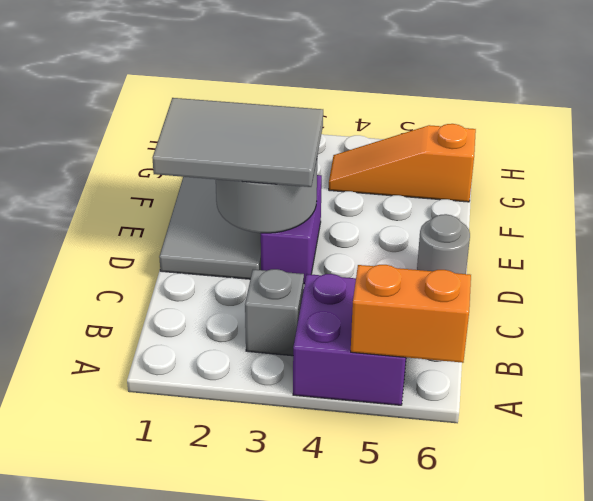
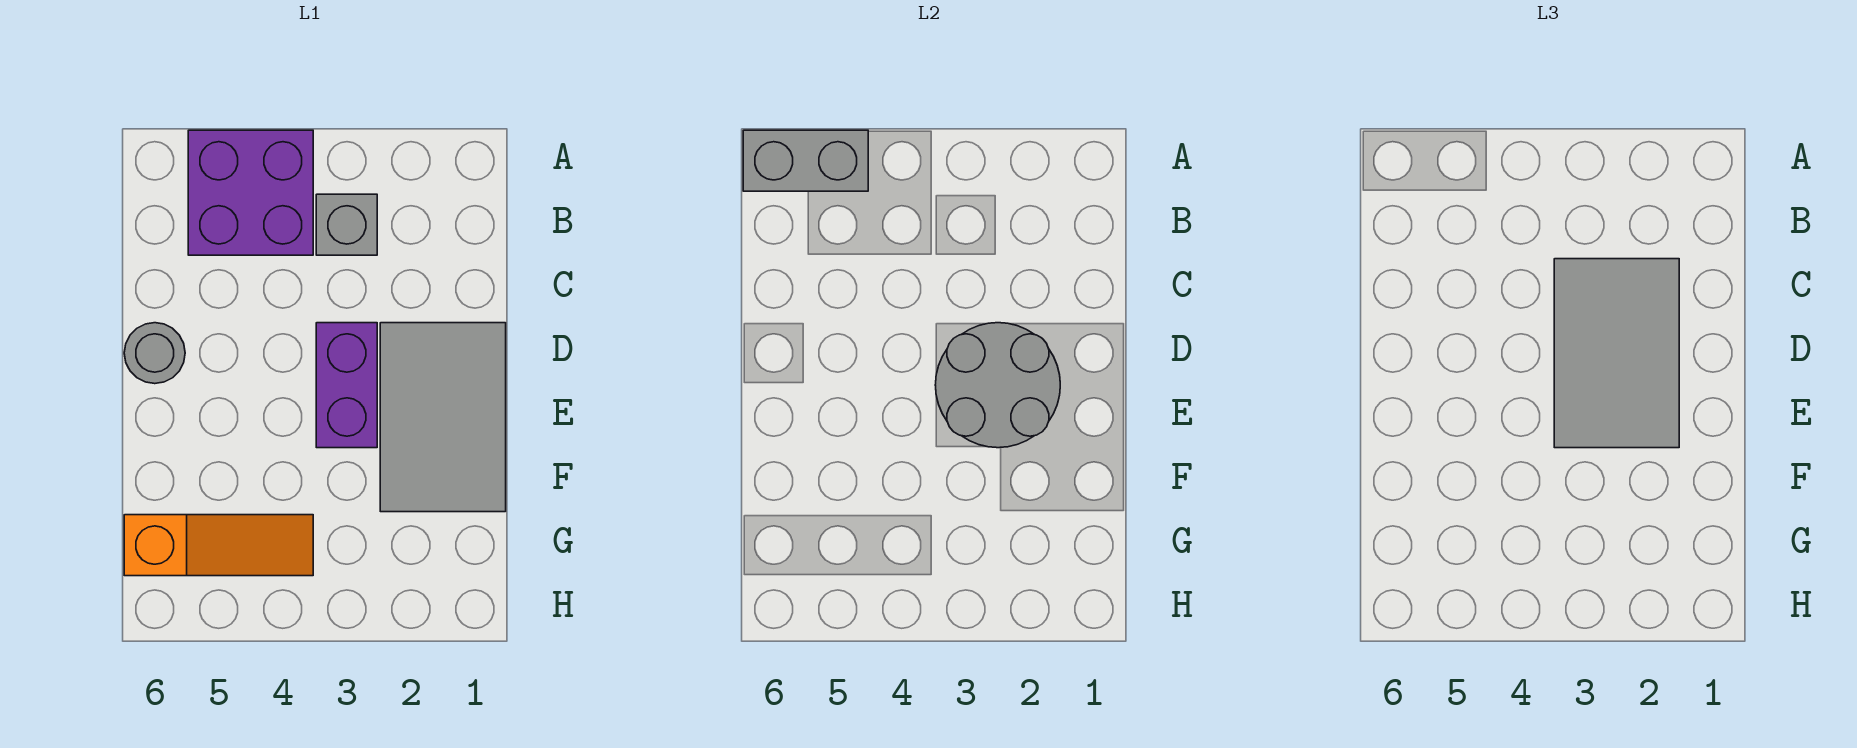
orange brick A5:A6 level 2 -> grey brick A5:A6 level 2
grey tile D1:E3 level 3 -> grey tile C2:E3 level 3

